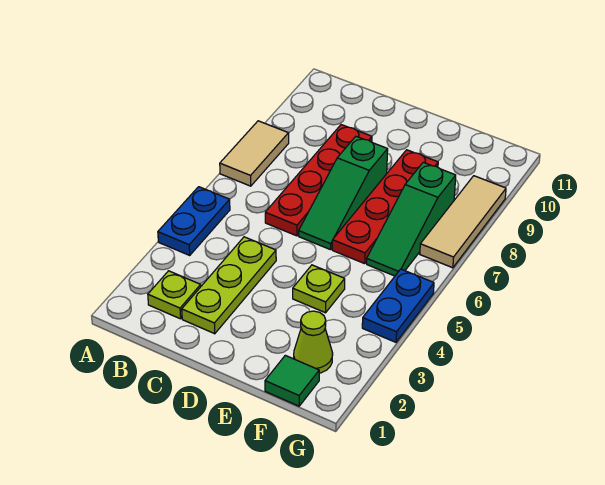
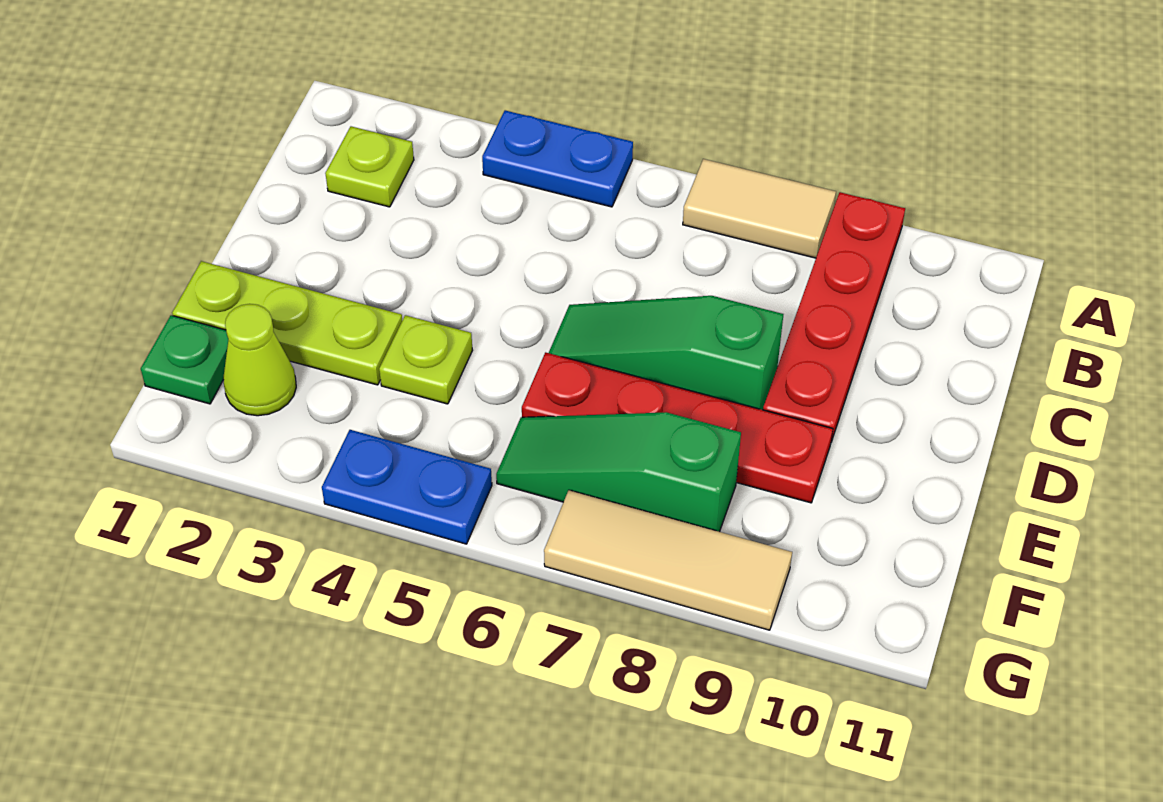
lime plate C2:C4 level 1 -> lime plate E1:E3 level 1
red plate C6:C9 level 1 -> red plate A9:D9 level 1
green tile F1 level 1 -> green plate F1 level 1

